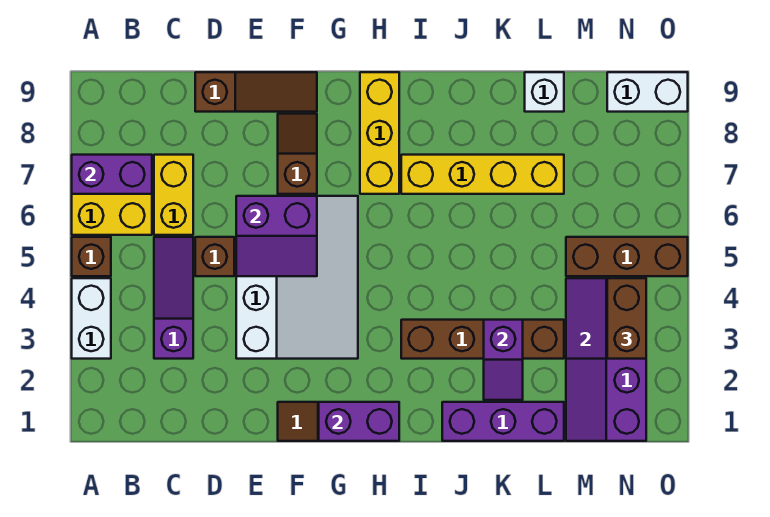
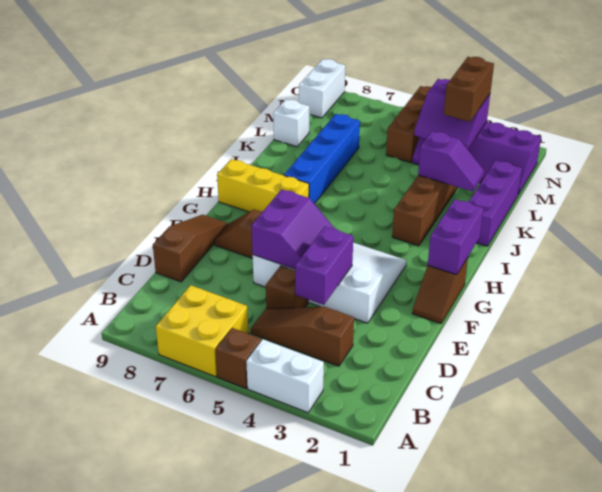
purple brick A7:B7 level 2 -> purple brick D4:E4 level 2
purple slope C3:C5 level 1 top 3 -> brown slope C3:C5 level 1 top 3
yellow brick C6:C7 level 1 -> none
yellow brick I7:L7 level 1 -> blue brick I7:L7 level 1
brown brick N3:N4 level 3 -> brown brick M3:N3 level 3

